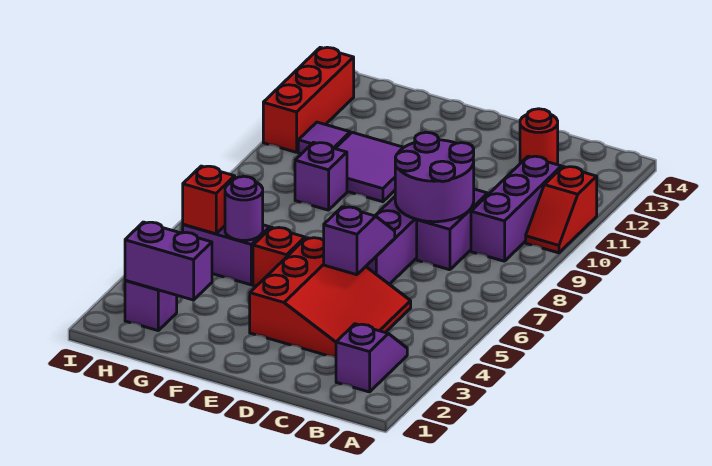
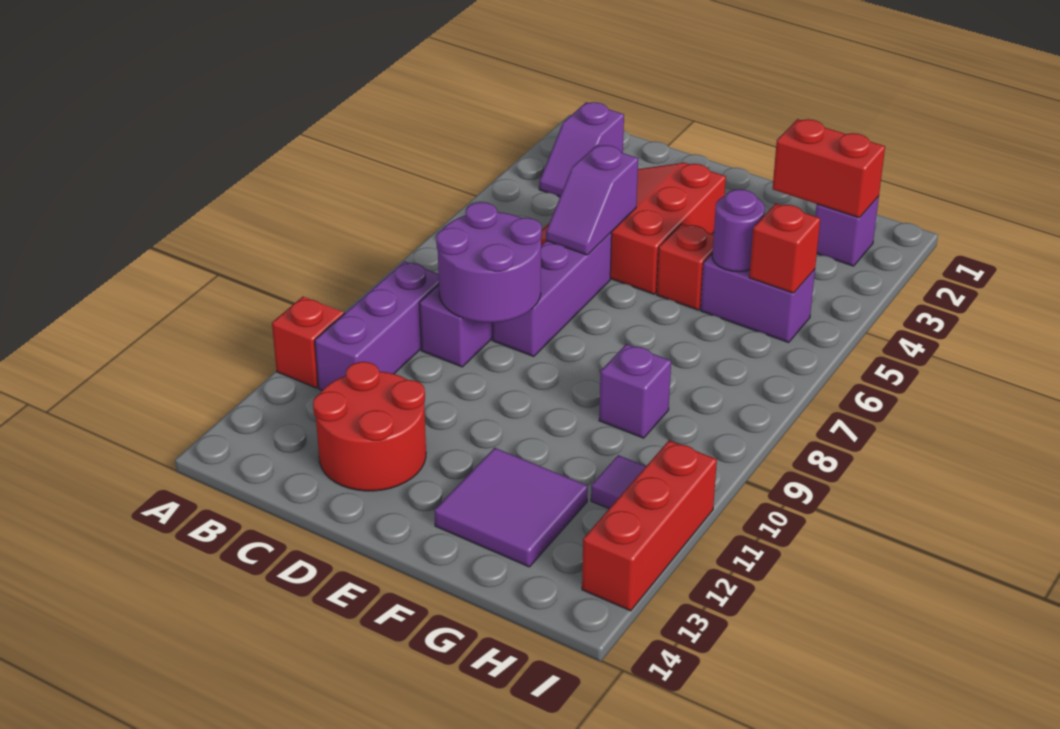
red round brick C13 level 1 -> red round brick C12:D13 level 1
purple tile F10:G11 level 1 -> purple tile F12:G13 level 1
purple brick G2:H2 level 2 -> red brick G2:H2 level 2

